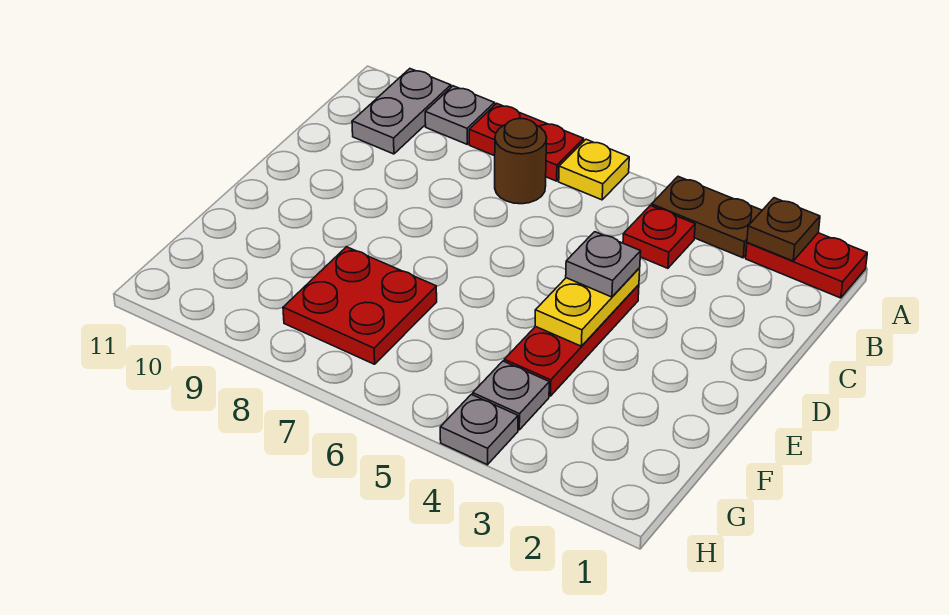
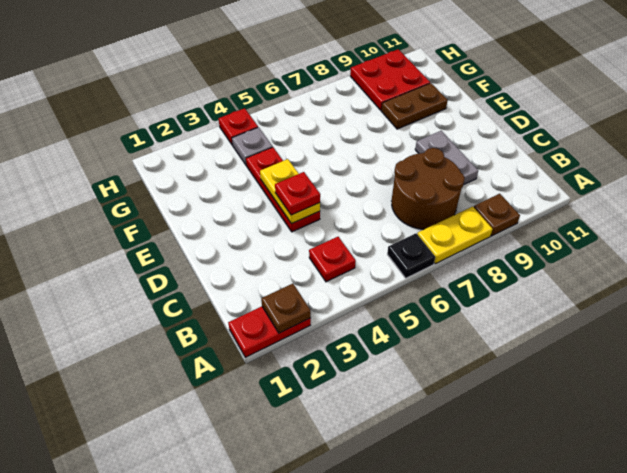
brown plate A3:A4 level 1 -> brown plate F9:F10 level 1
yellow plate A6 level 1 -> black plate A6 level 1
red plate A7:A8 level 1 -> yellow plate A7:A8 level 1
grey plate A9 level 1 -> brown plate A9 level 1
grey plate A10:B10 level 1 -> grey plate C9:D9 level 1
brown round brick B7 level 1 -> brown round brick B7:C8 level 1
grey plate D4 level 3 -> red plate D4 level 3
red plate F7:G8 level 1 -> red plate G9:H10 level 1
grey plate H4 level 1 -> red plate H4 level 1

